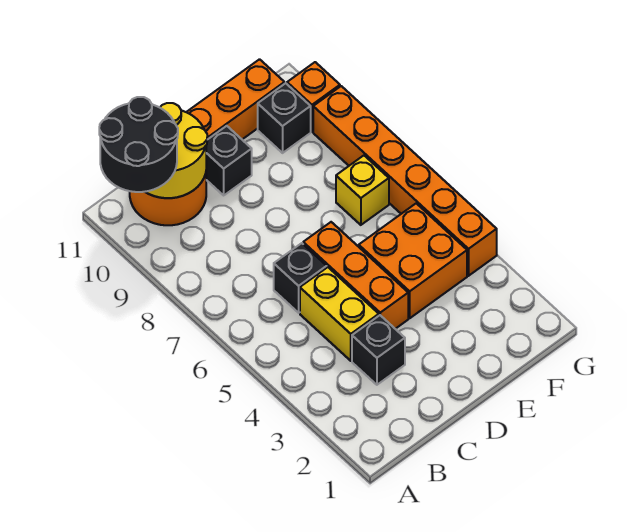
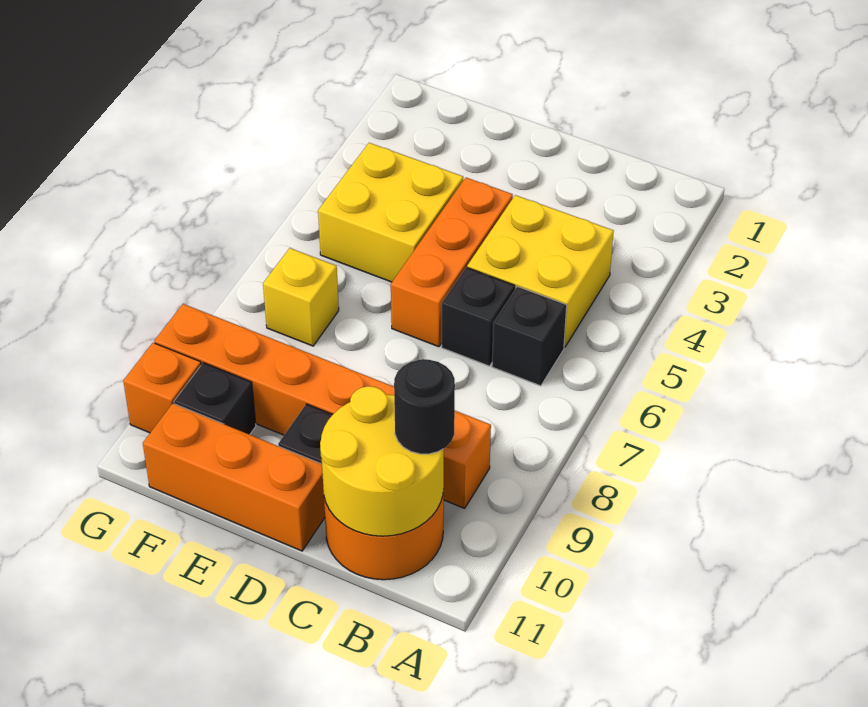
black round brick A10:B11 level 3 -> black round brick B10 level 3
black brick C3 level 1 -> black brick B6 level 1
yellow brick C4:C5 level 1 -> yellow brick B4:C5 level 1
orange brick E4:F5 level 1 -> yellow brick E4:F5 level 1
orange brick G4:G9 level 1 -> orange brick B9:G9 level 1

